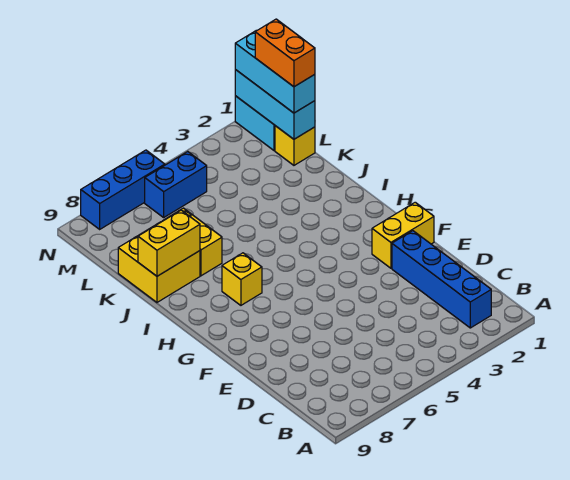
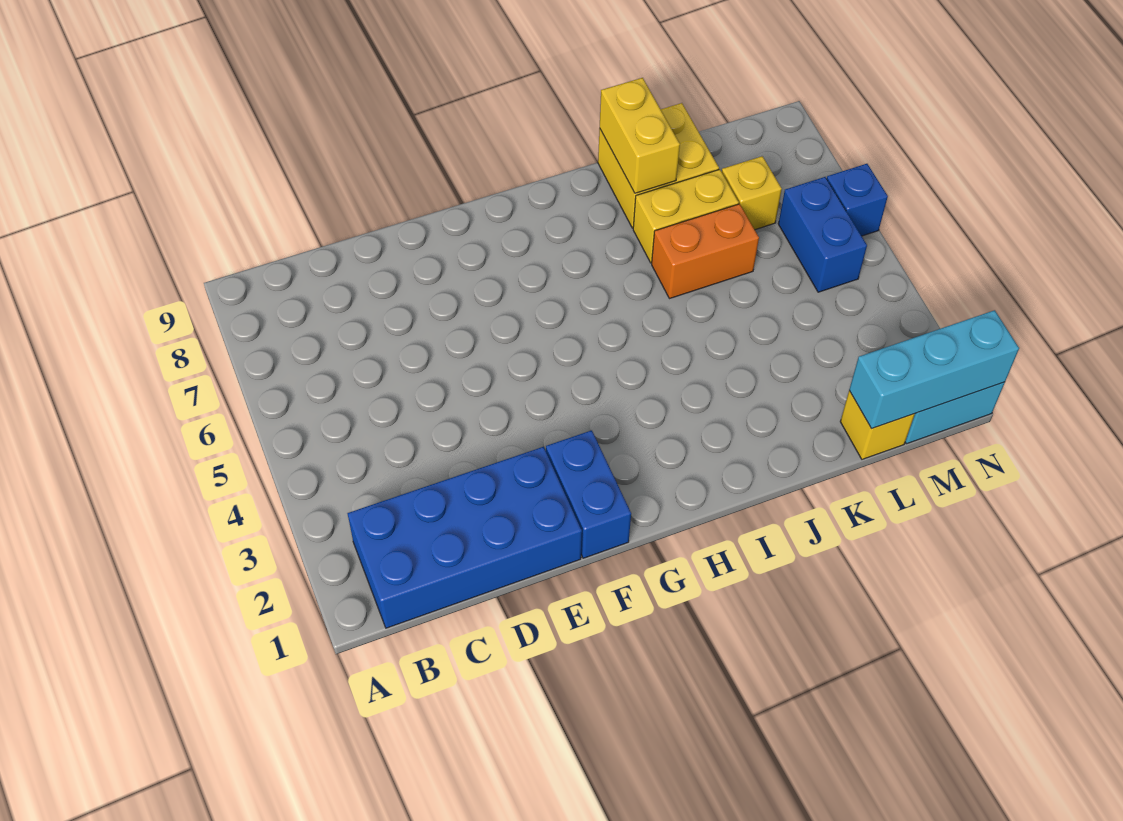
blue brick B2:E2 level 1 -> blue brick B1:E2 level 1
yellow brick F1:F2 level 1 -> blue brick F1:F2 level 1
yellow brick H7 level 1 -> yellow brick L7 level 1
cyan brick L1:N1 level 3 -> none
orange brick L1:M1 level 4 -> orange brick J6:K6 level 1
blue brick N6:N8 level 1 -> blue brick N6 level 1

